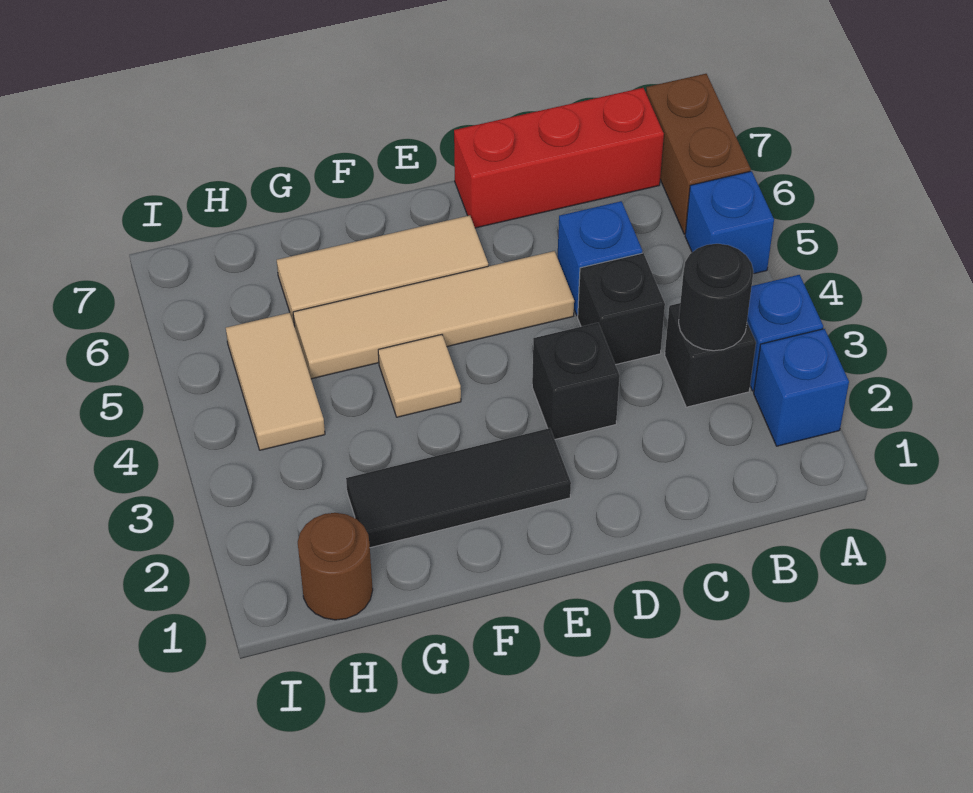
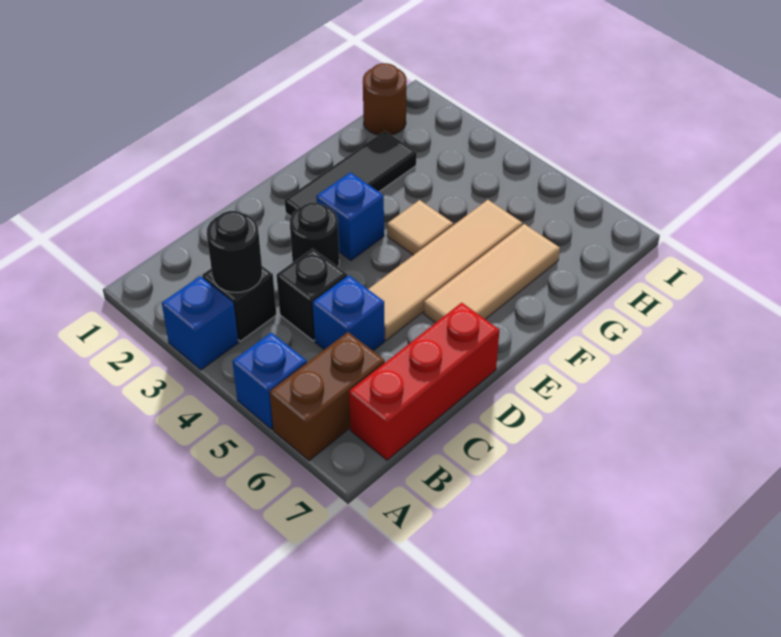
blue brick A2 level 1 -> blue brick E3 level 1
brown brick A6:A7 level 1 -> brown brick A6:B6 level 1
black brick D3 level 1 -> black round brick D3 level 1
tan tile H4:H5 level 1 -> none

